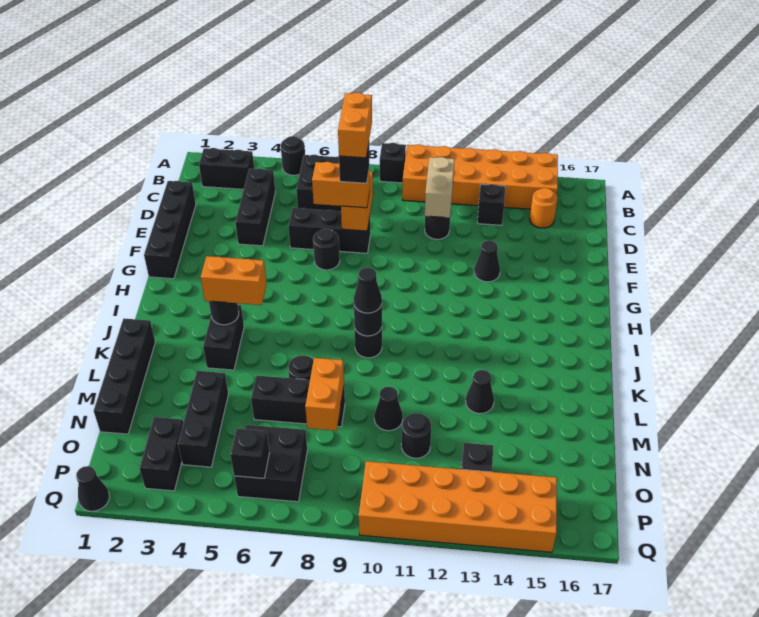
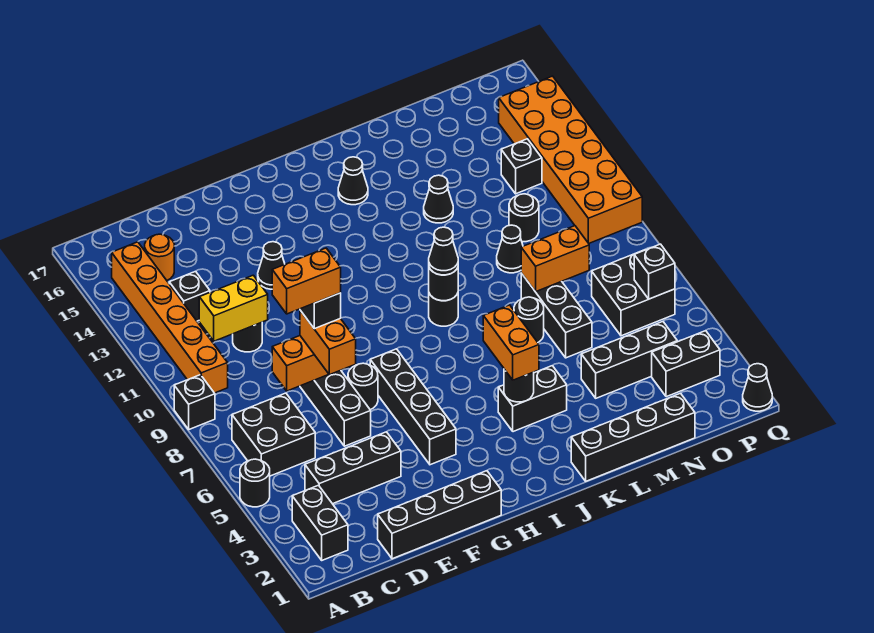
orange brick A10:B15 level 1 -> orange brick B10:B15 level 1
tan brick C11:D11 level 2 -> yellow brick C11:D11 level 2
none -> black brick G4:G7 level 1
none -> black cone J15 level 1

